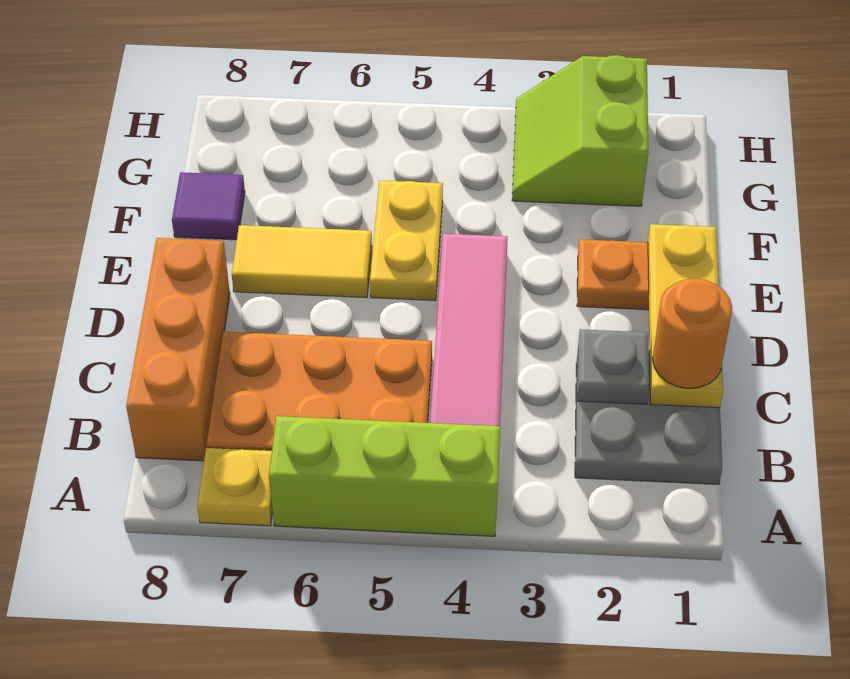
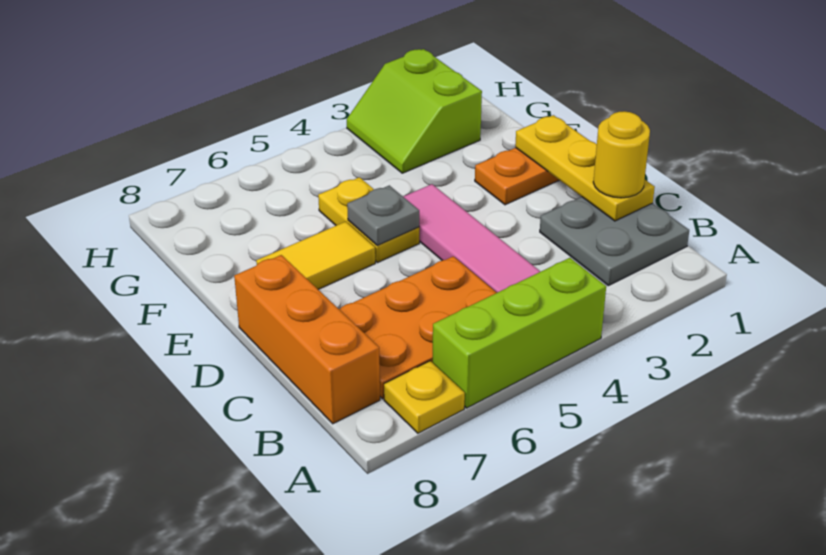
orange round brick C1 level 3 -> yellow round brick C1 level 3
grey plate C2 level 2 -> grey plate E5 level 2
purple tile F8 level 1 -> none

